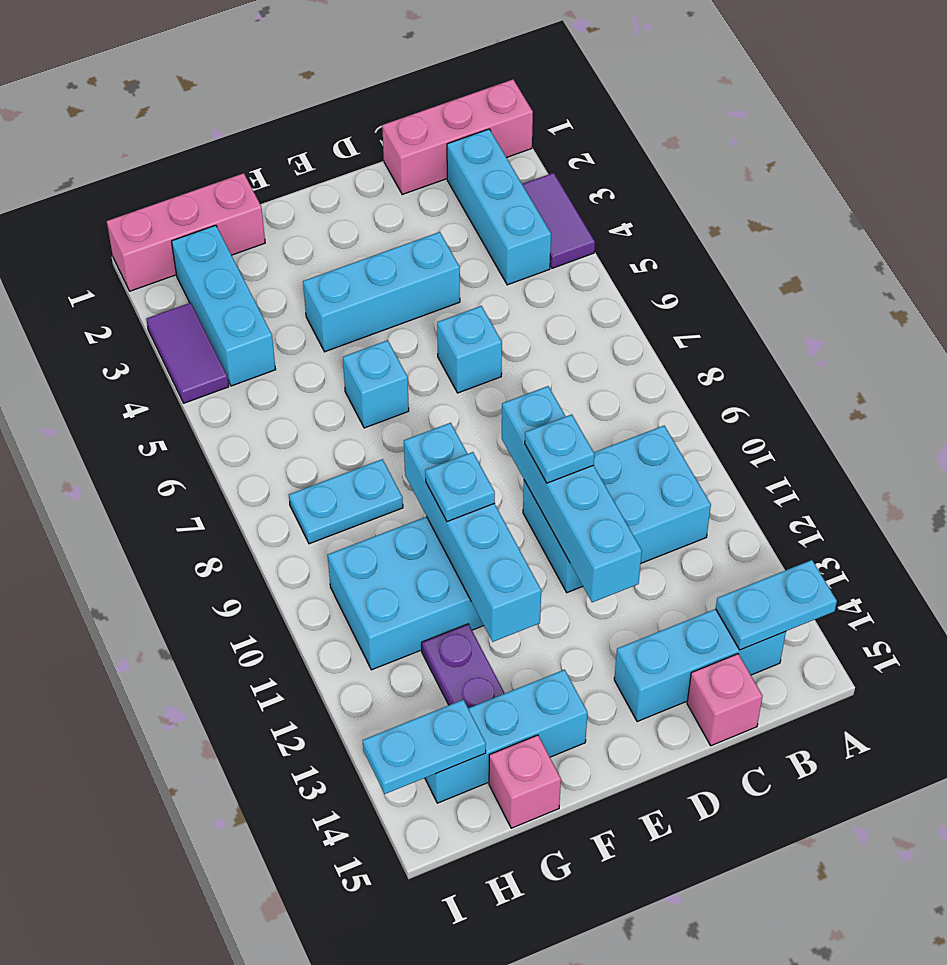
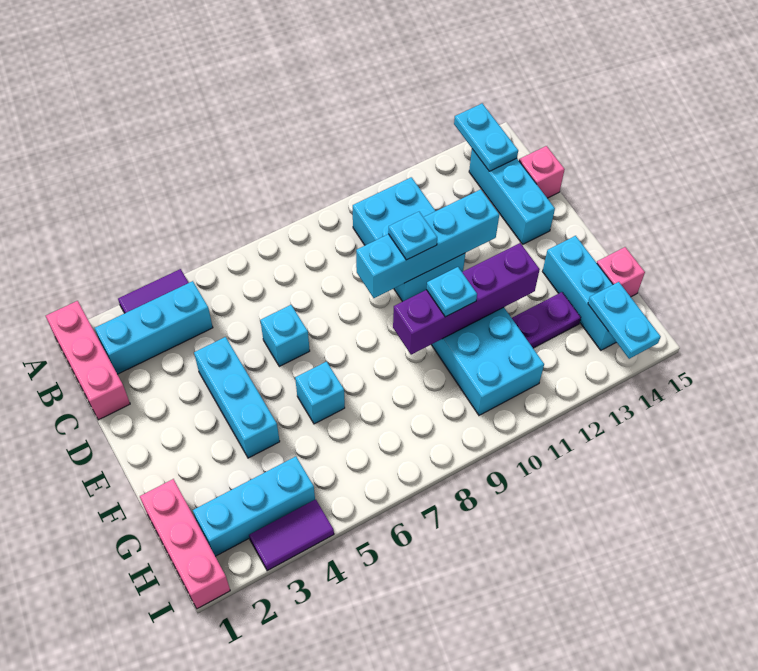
cyan brick F9:F12 level 2 -> purple brick F9:F12 level 2
cyan plate G8:H8 level 1 -> none

